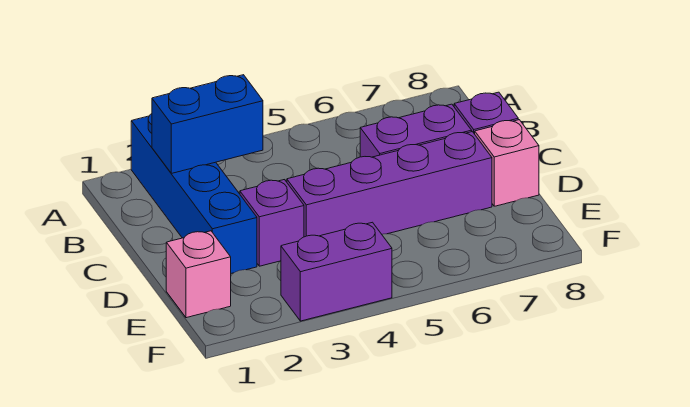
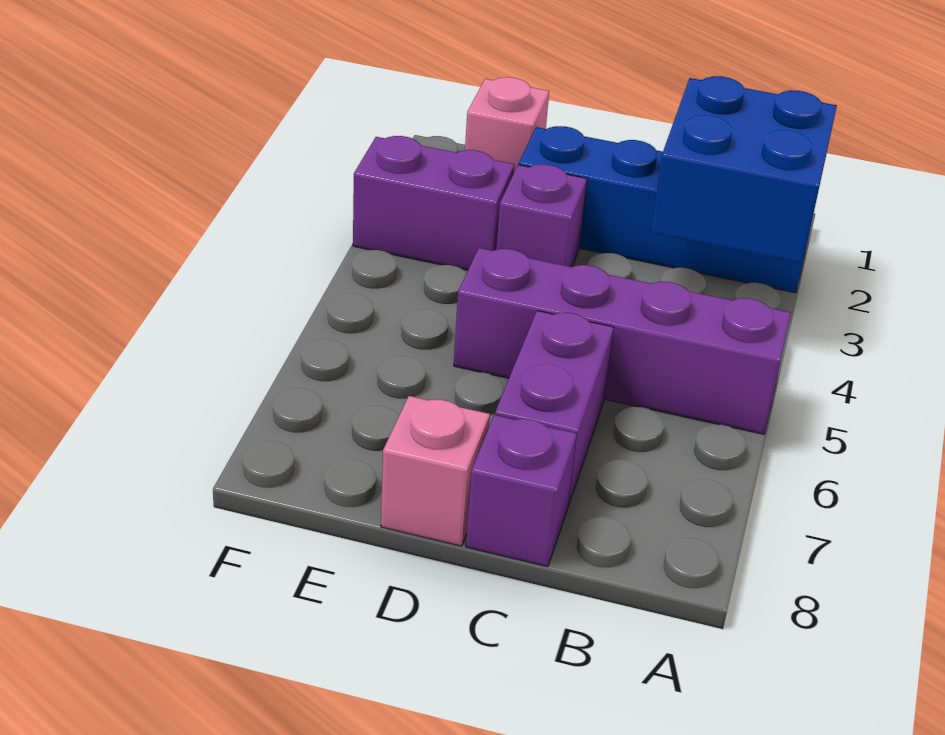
blue brick B2:B3 level 2 -> blue brick A2:B3 level 2
purple brick D4:D7 level 1 -> purple brick A5:D5 level 1
purple brick F3:F4 level 1 -> purple brick E3:F3 level 1

